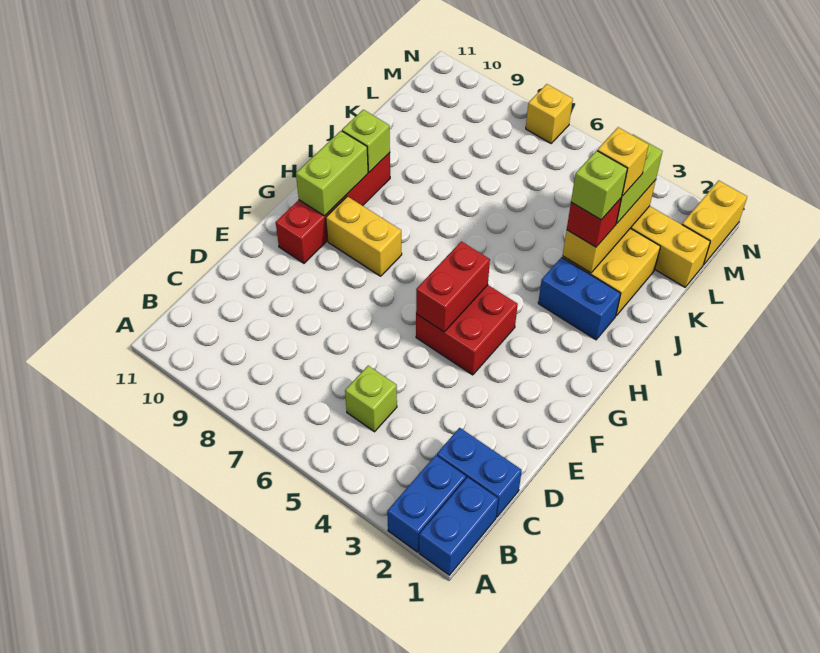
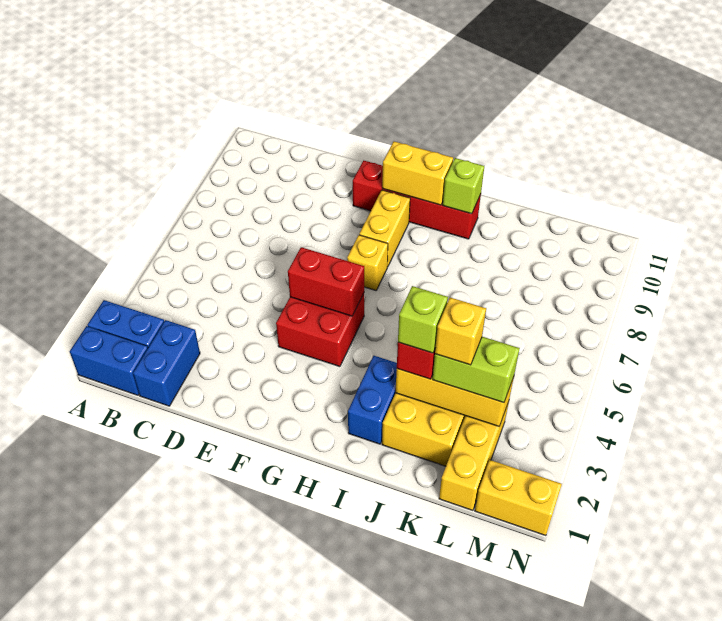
lime brick C5 level 1 -> none
lime brick G10:H10 level 2 -> yellow brick G10:H10 level 2
yellow brick N7 level 1 -> yellow brick G7 level 1

